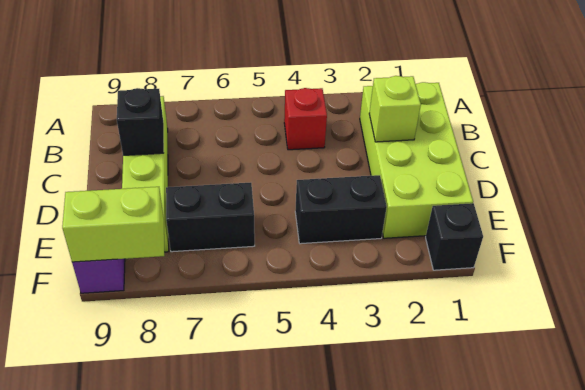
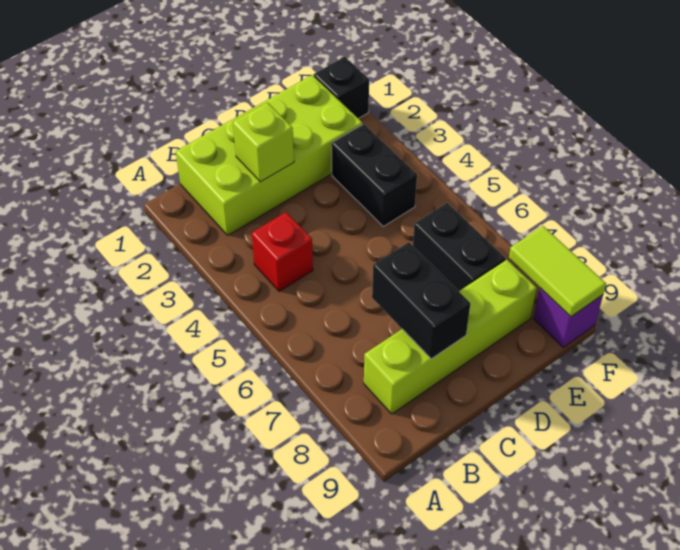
black brick C8 level 2 -> black brick C7:C8 level 2
lime brick F8:F9 level 2 -> lime tile F8:F9 level 2

